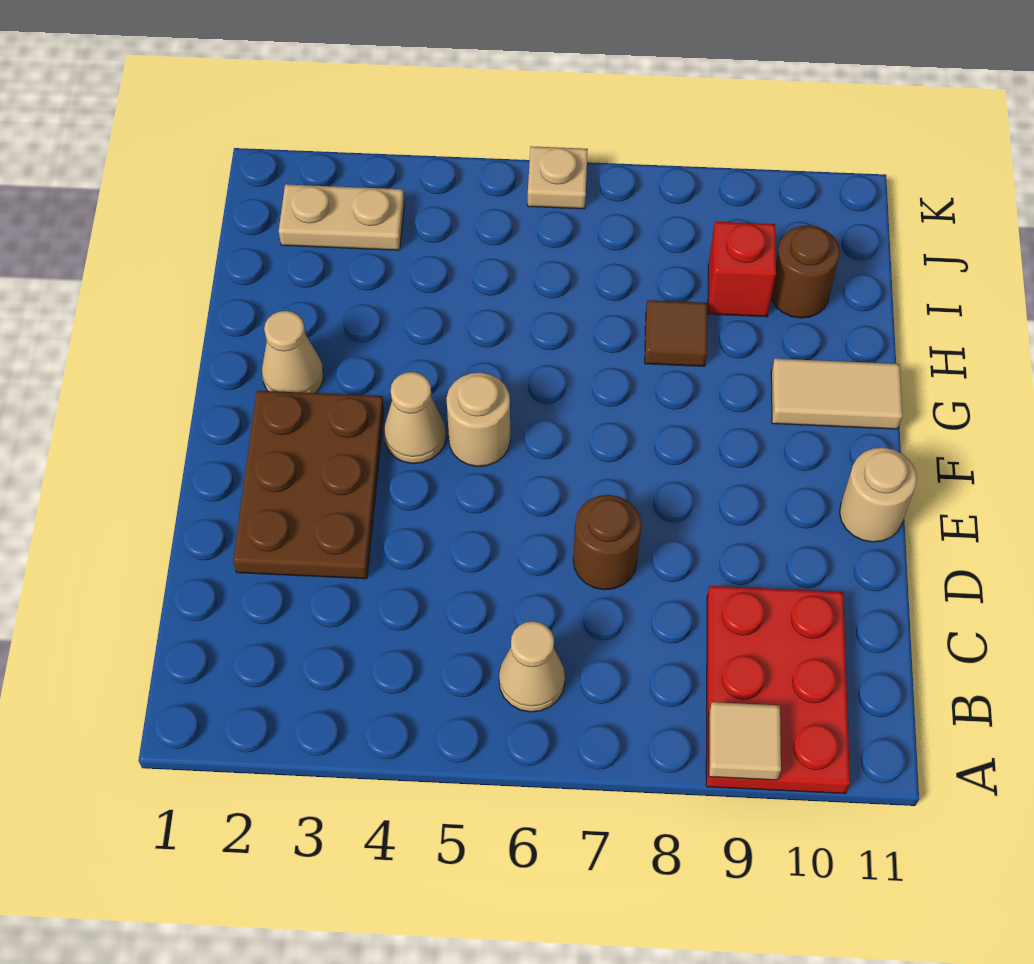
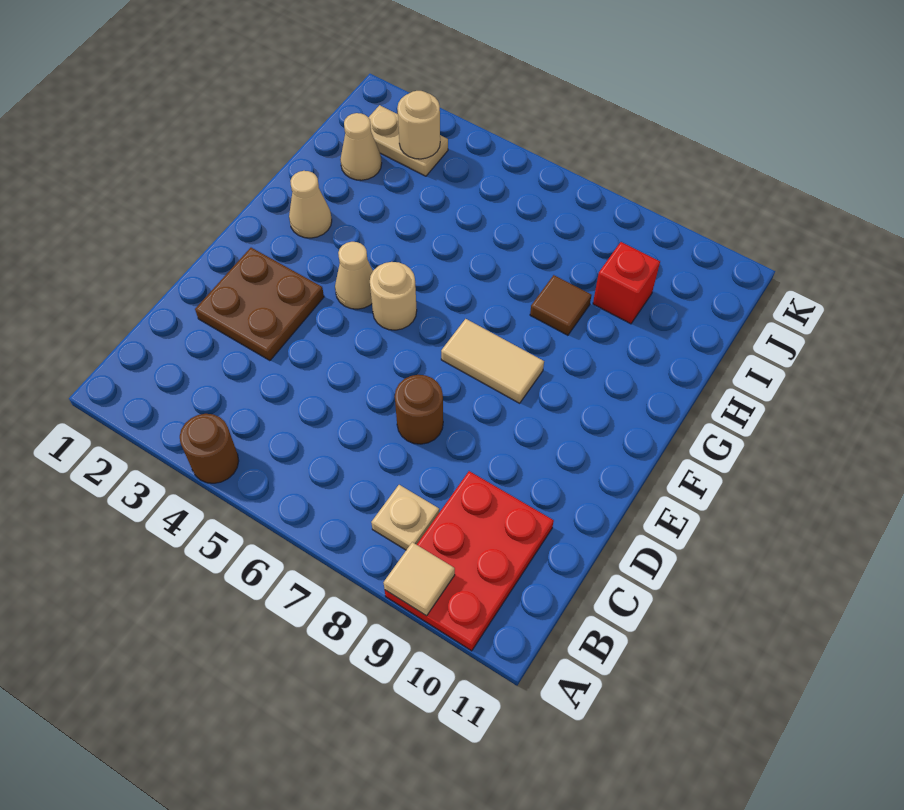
tan cone B6 level 1 -> tan cone I2 level 1
brown plate D2:F3 level 1 -> brown plate D2:E3 level 1
tan round brick E11 level 1 -> tan round brick J3 level 2
tan tile G10:G11 level 1 -> tan tile F7:F8 level 1
brown round brick I10 level 1 -> brown round brick A4 level 1
tan plate K6 level 1 -> tan plate B8 level 1

